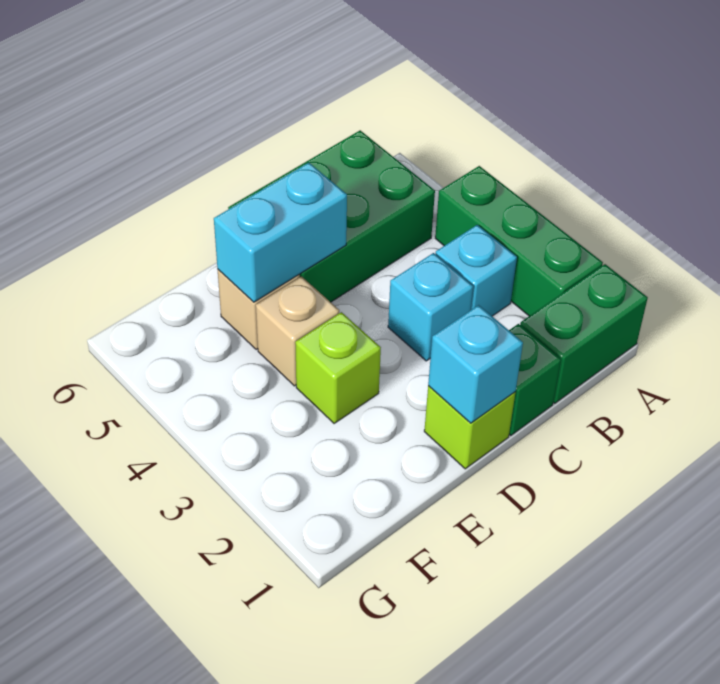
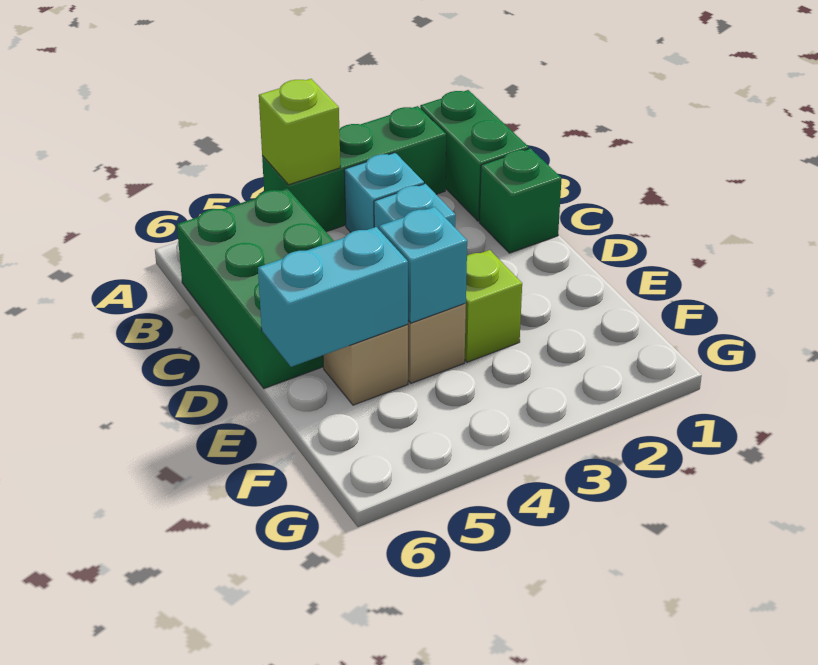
lime brick D1 level 1 -> lime brick A4 level 2
cyan brick D1 level 2 -> cyan brick E4 level 2
cyan brick D5:E5 level 2 -> cyan brick E5:E6 level 2

